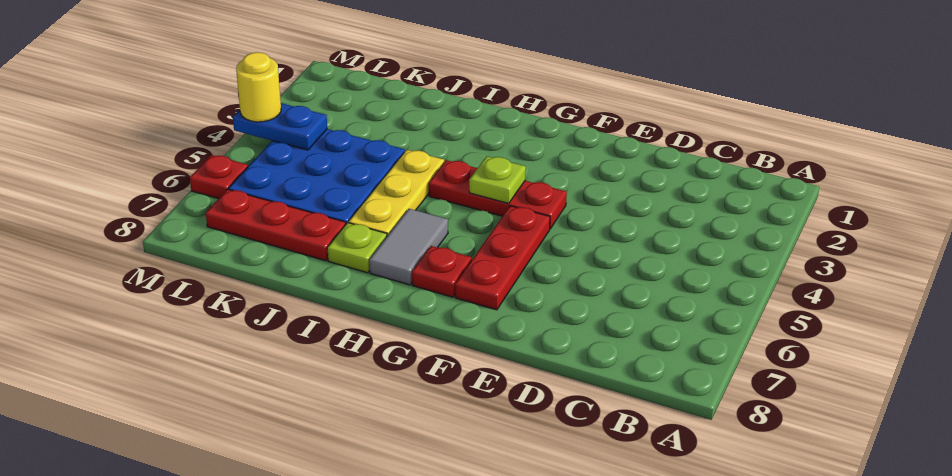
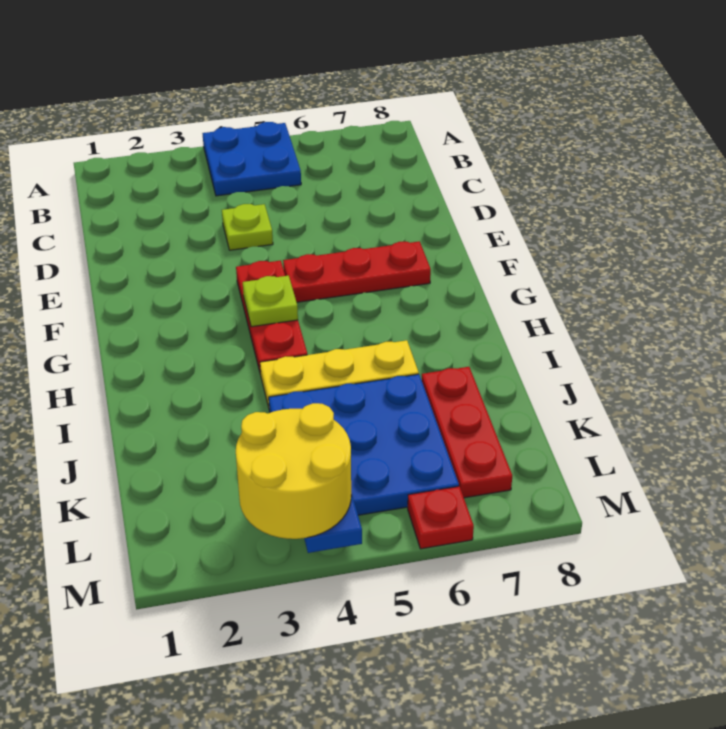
none -> blue plate A4:B5 level 1
red plate G7 level 1 -> none
grey tile H6:H7 level 1 -> none
lime plate I7 level 1 -> lime plate D4 level 1
yellow round brick M4 level 3 -> yellow round brick L3:M4 level 3

